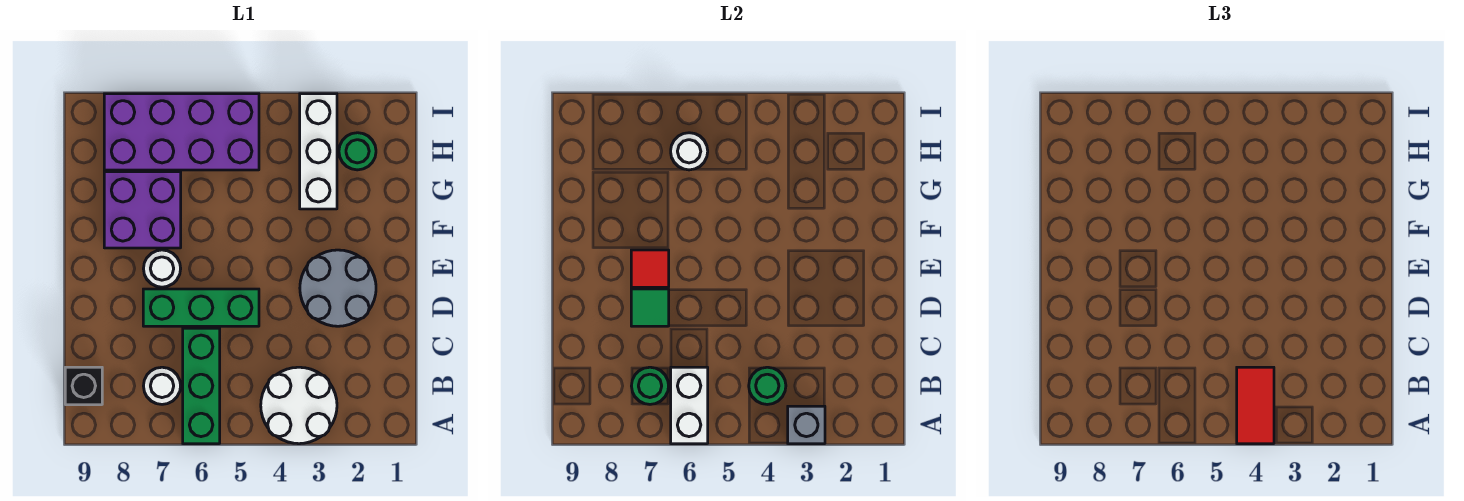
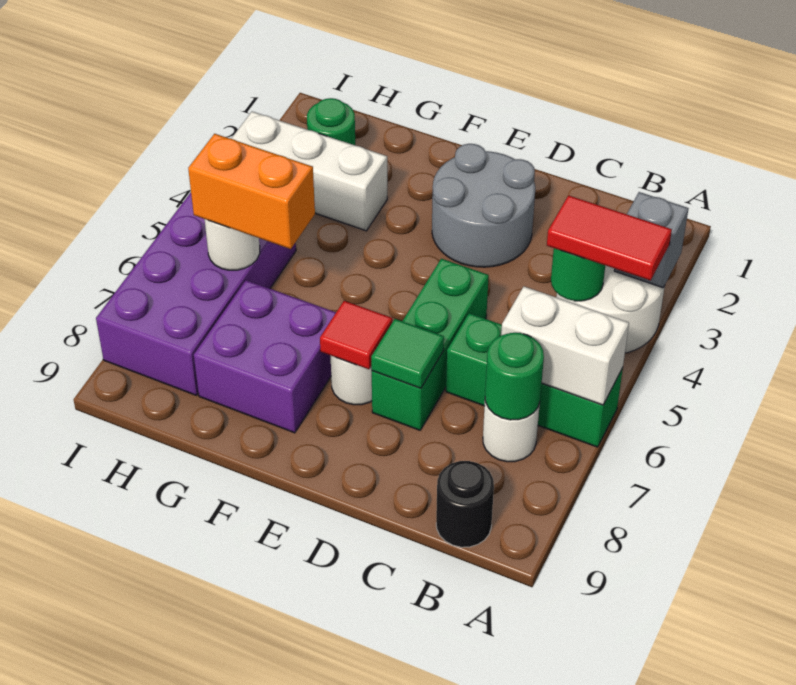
black brick B9 level 1 -> black round brick B9 level 1
none -> orange brick G6:H6 level 3

